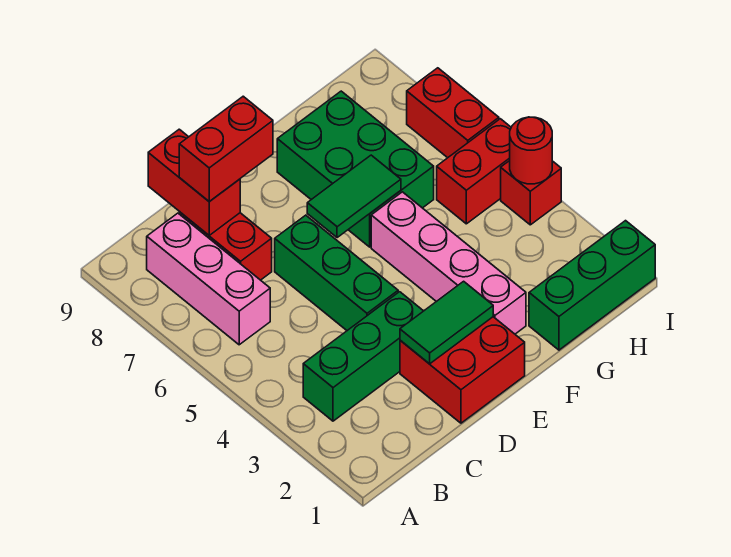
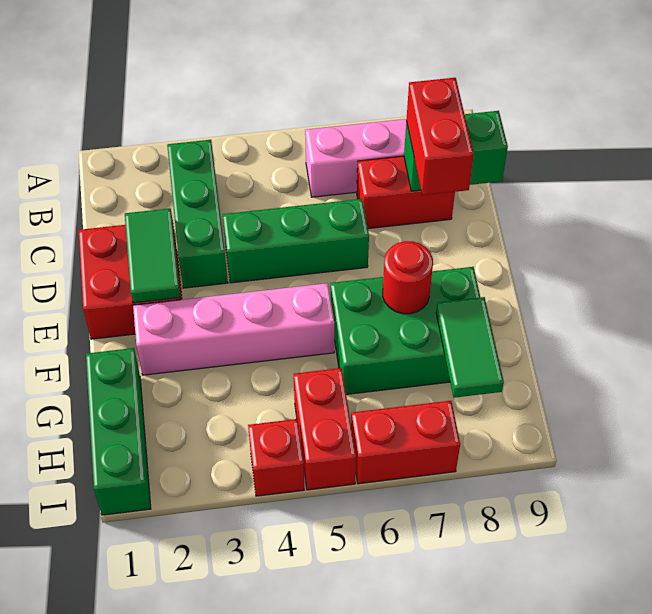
red brick C8:C9 level 2 -> green brick C8:C9 level 2
green tile E6:F6 level 2 -> green tile G8:H8 level 2
red round brick I4 level 2 -> red round brick F7 level 2

